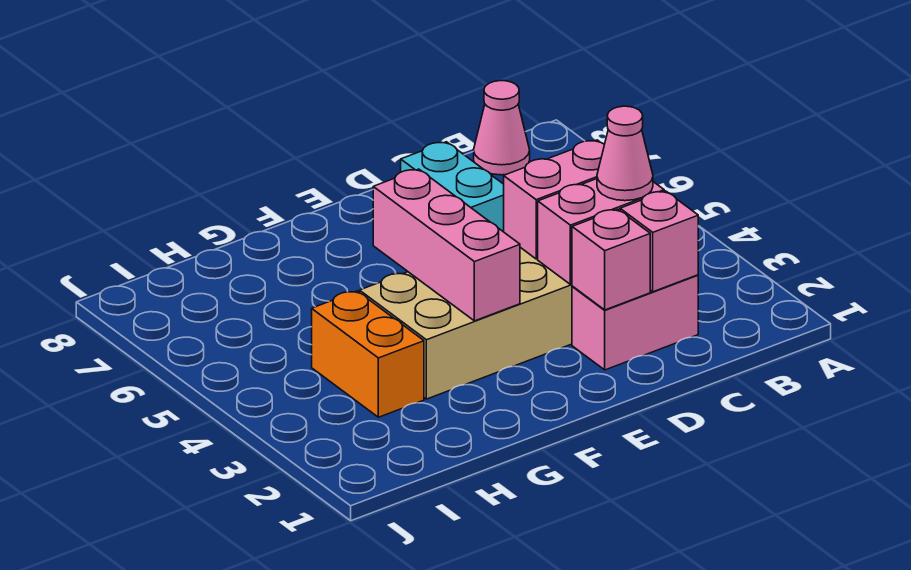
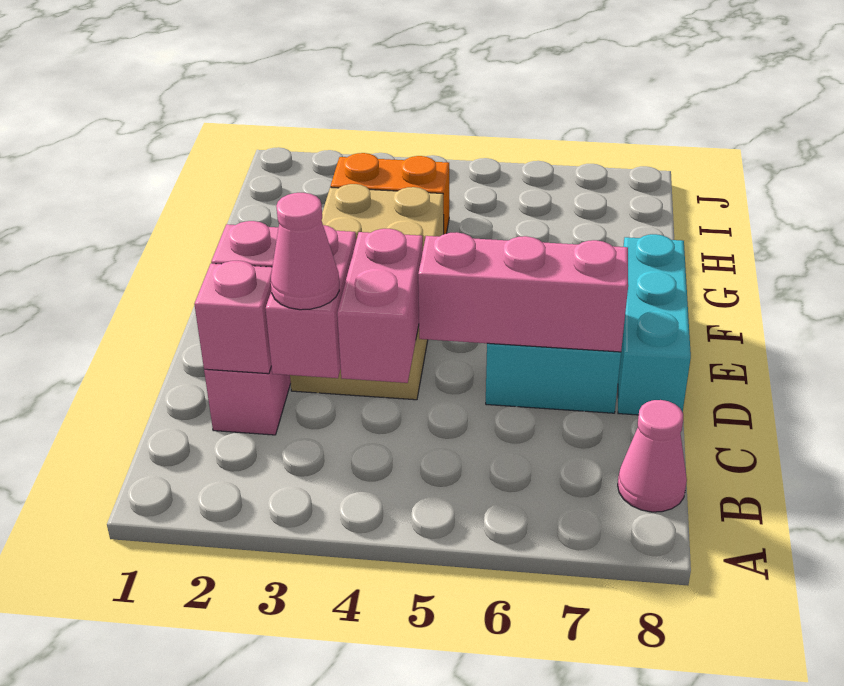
none -> cyan brick D8:F8 level 1
pink brick F3:F5 level 2 -> pink brick D5:D7 level 2

